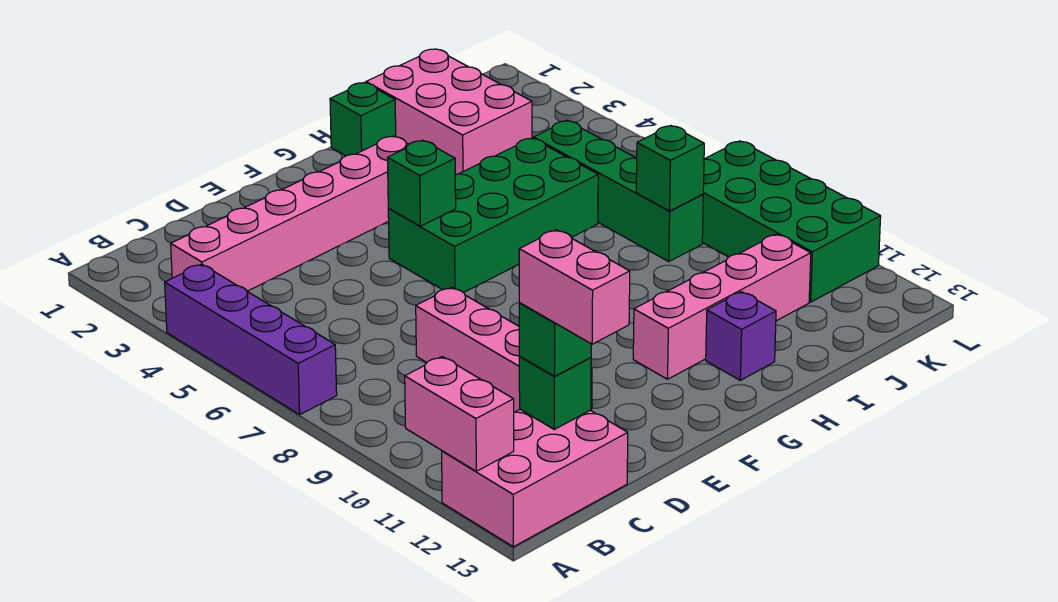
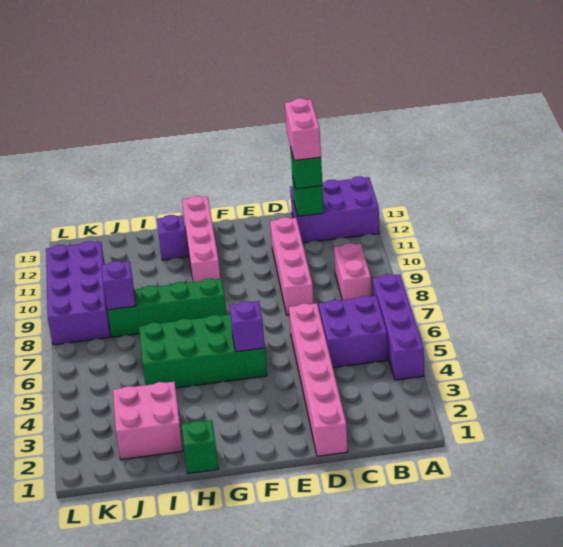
pink brick A11:A12 level 2 -> pink brick B8:B9 level 1
pink brick A12:C13 level 1 -> purple brick A12:C13 level 1
pink brick B3:G3 level 1 -> pink brick D1:D6 level 1
none -> purple brick B5:C6 level 1
green brick F5 level 2 -> purple brick F5 level 2
pink brick G11:J11 level 1 -> pink brick G10:G13 level 1
pink brick I1:J3 level 1 -> pink brick I2:J3 level 1
green brick J5:J8 level 1 -> green brick G8:J8 level 1
green brick J8 level 2 -> purple brick J8 level 2
green brick K8:L11 level 1 -> purple brick K8:L11 level 1

